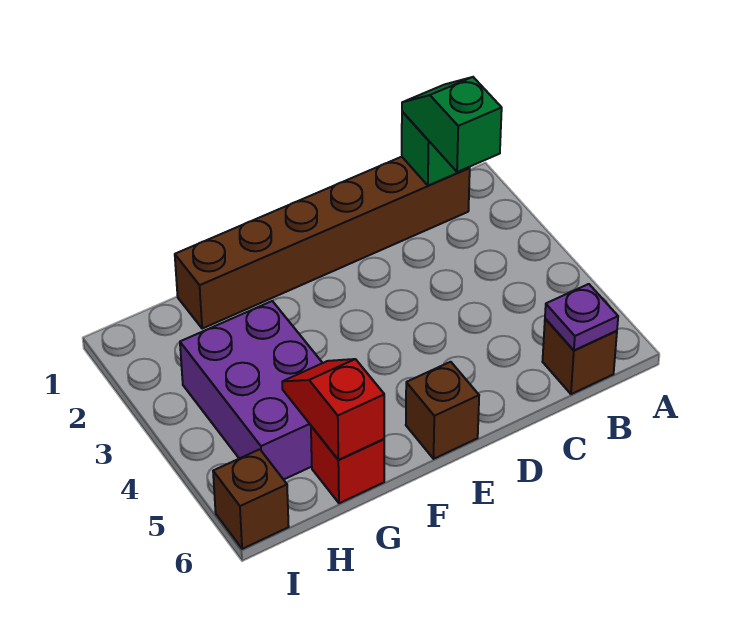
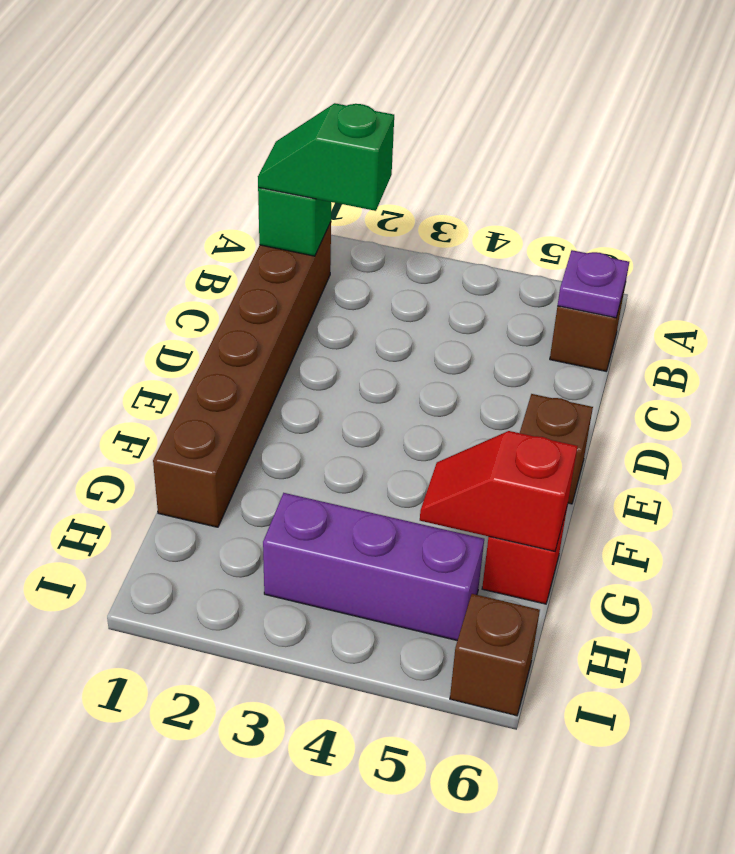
purple brick G3:H5 level 1 -> purple brick H3:H5 level 1

